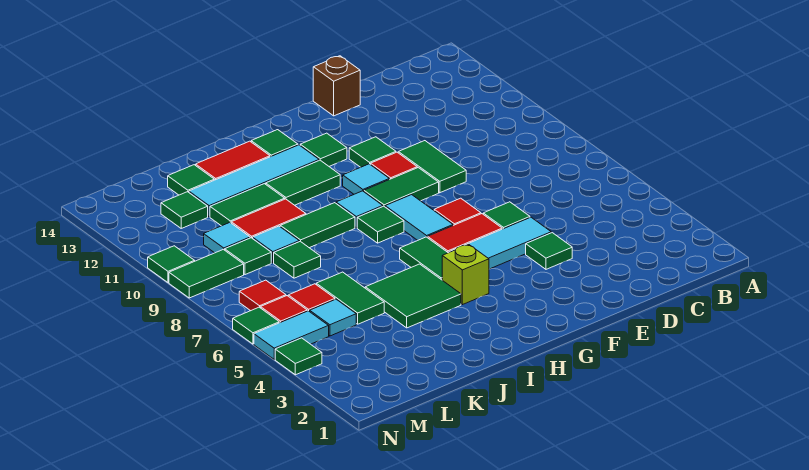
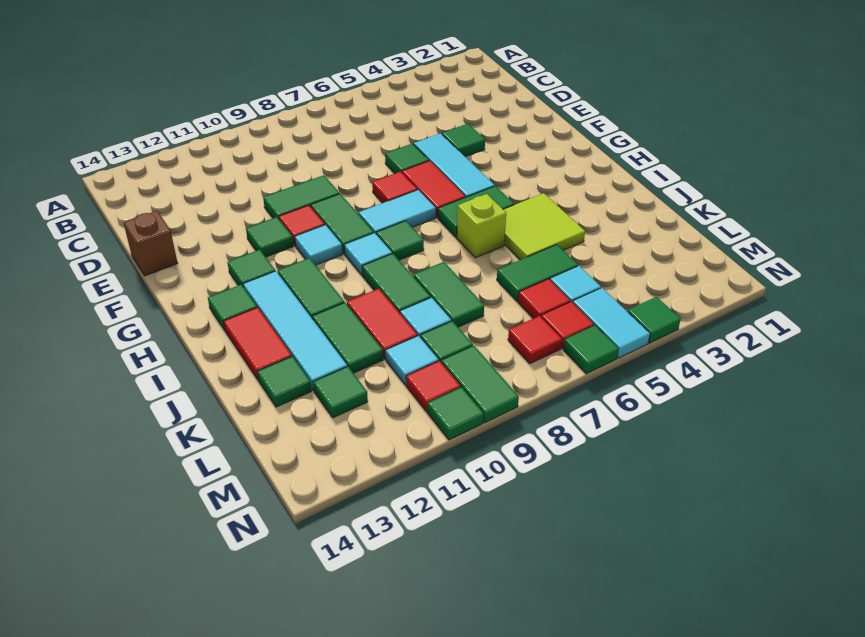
lime brick H4 level 1 -> lime brick I6 level 1
green tile I4:J5 level 1 -> lime tile I4:J5 level 1
green tile K8 level 1 -> green tile J8:K8 level 1
none -> red tile M10 level 1

